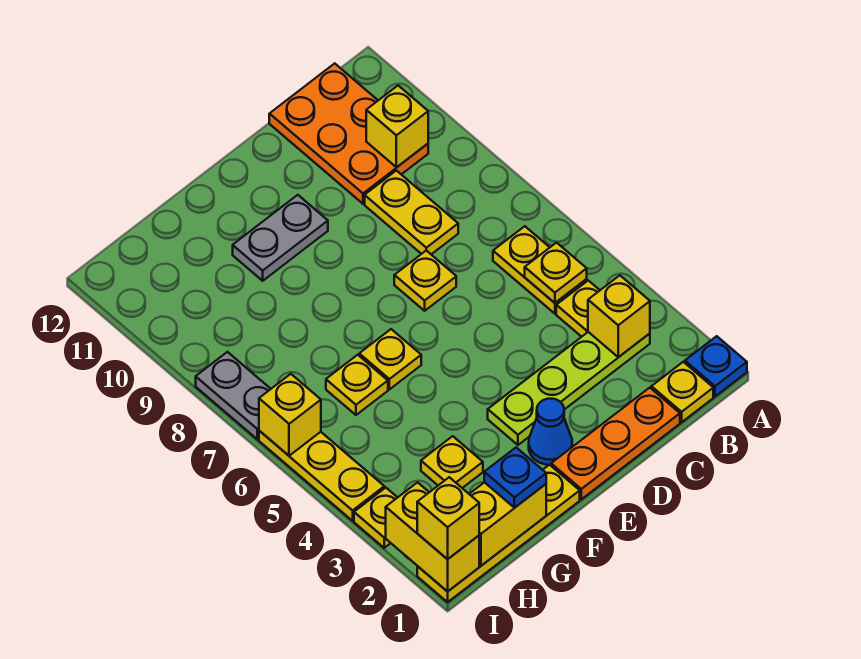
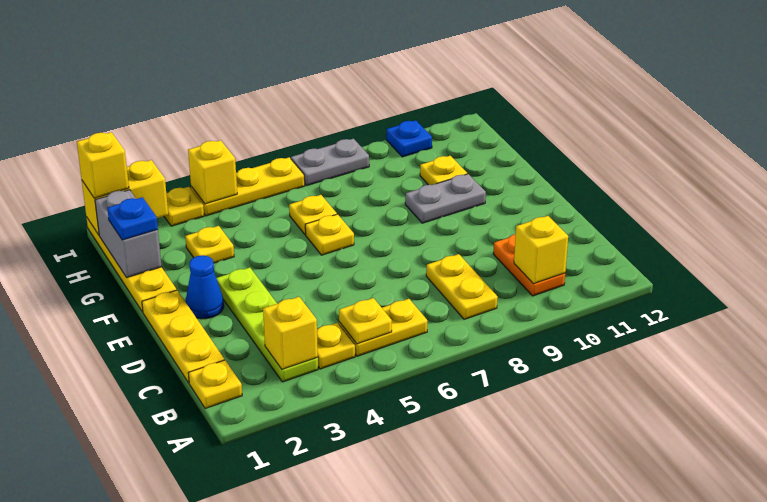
blue plate A1 level 1 -> blue plate I10 level 1
orange plate B10:C12 level 1 -> orange plate B10:C10 level 1
orange plate C1:E1 level 1 -> yellow plate C1:E1 level 1
yellow plate C8:C9 level 1 -> yellow plate B8:C8 level 1
yellow plate D7 level 1 -> yellow plate G10 level 1
grey plate E10:F10 level 1 -> grey plate F9:F10 level 1
yellow brick G1:H1 level 2 -> grey brick G1:H1 level 2
yellow brick I6 level 2 -> yellow brick I4 level 2

